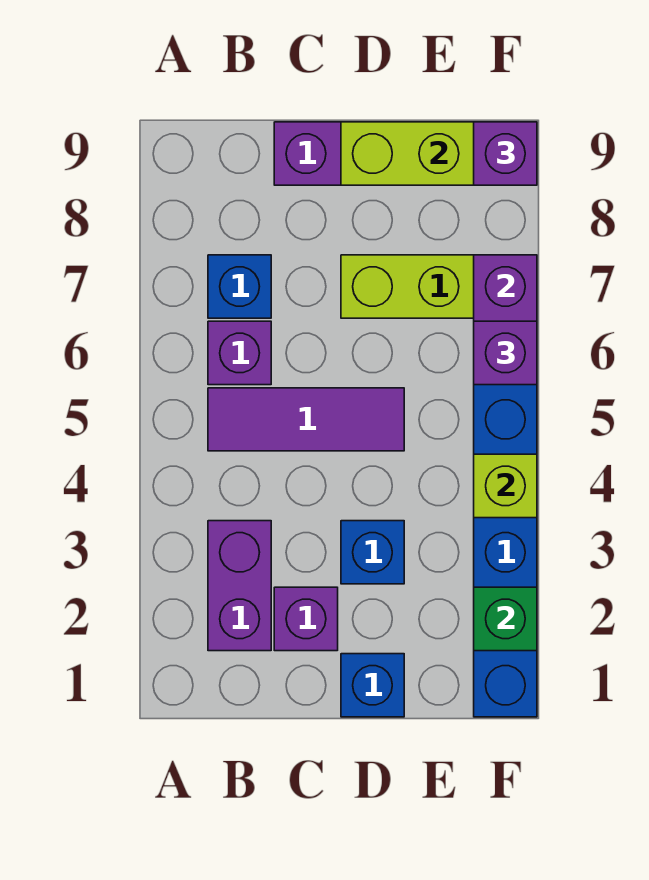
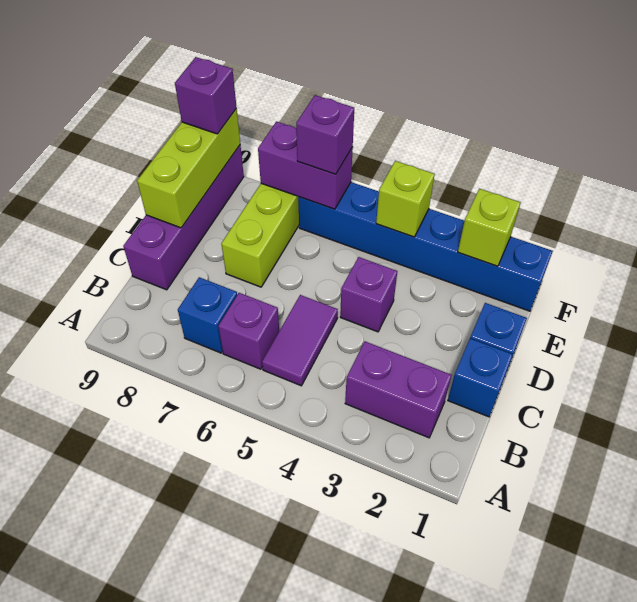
purple tile B5:D5 level 1 -> purple tile B5:C5 level 1
purple brick C2 level 1 -> purple brick D4 level 1
blue brick D3 level 1 -> blue brick C1 level 1
green brick F2 level 2 -> lime brick F2 level 2

